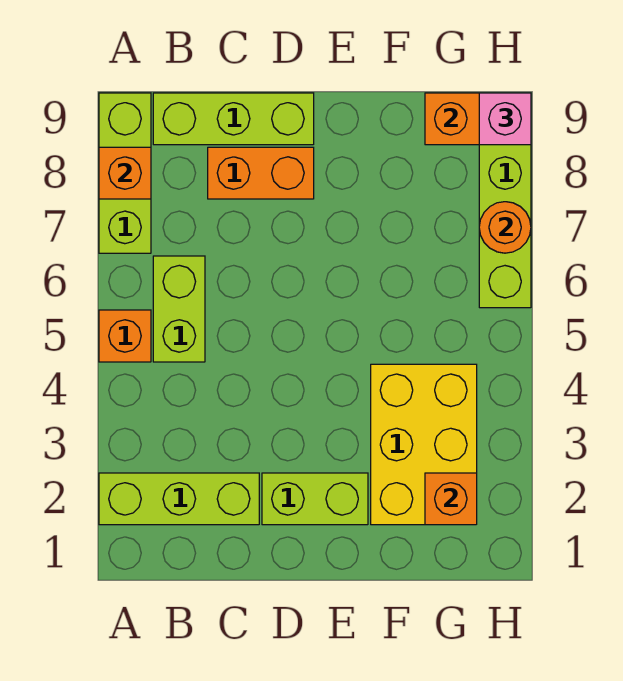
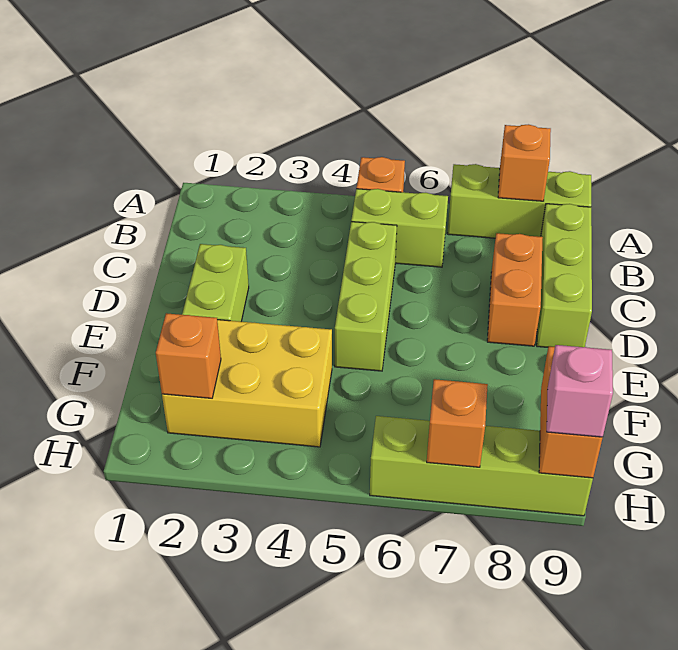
lime brick A2:C2 level 1 -> lime brick C5:E5 level 1
orange round brick H7 level 2 -> orange brick H7 level 2

